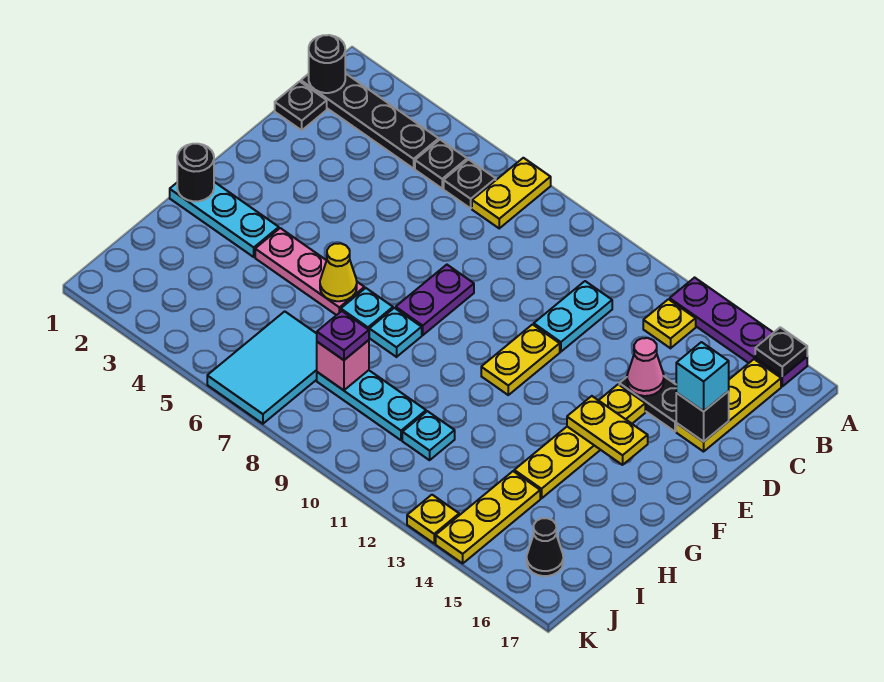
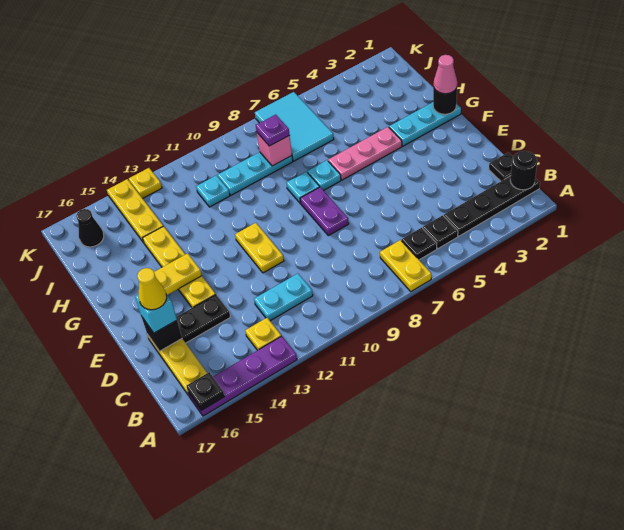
cyan plate C11:D11 level 1 -> cyan plate C11:C12 level 1
pink cone D14 level 2 -> pink cone G1 level 3
yellow cone G6 level 2 -> yellow cone D16 level 4

